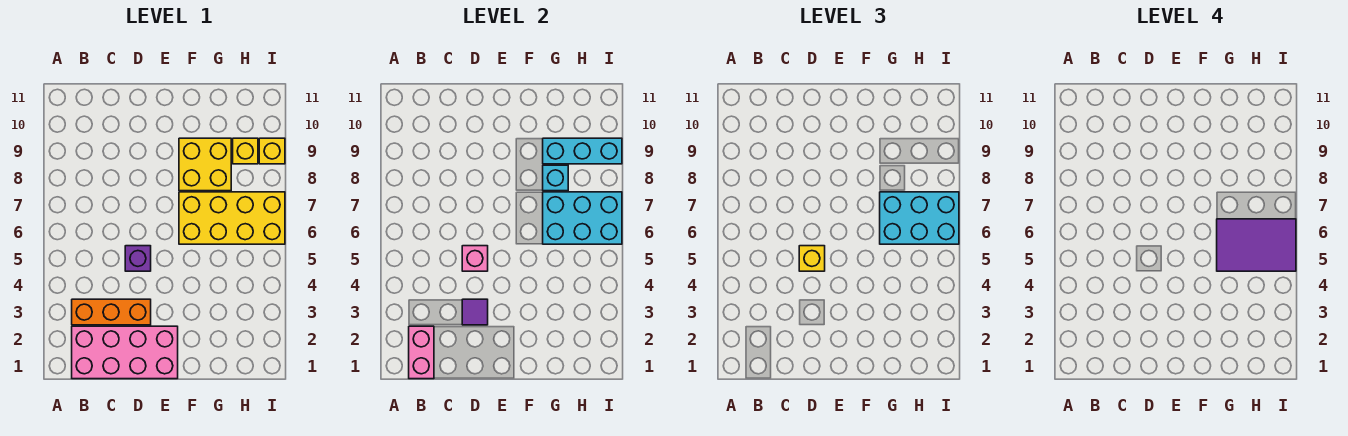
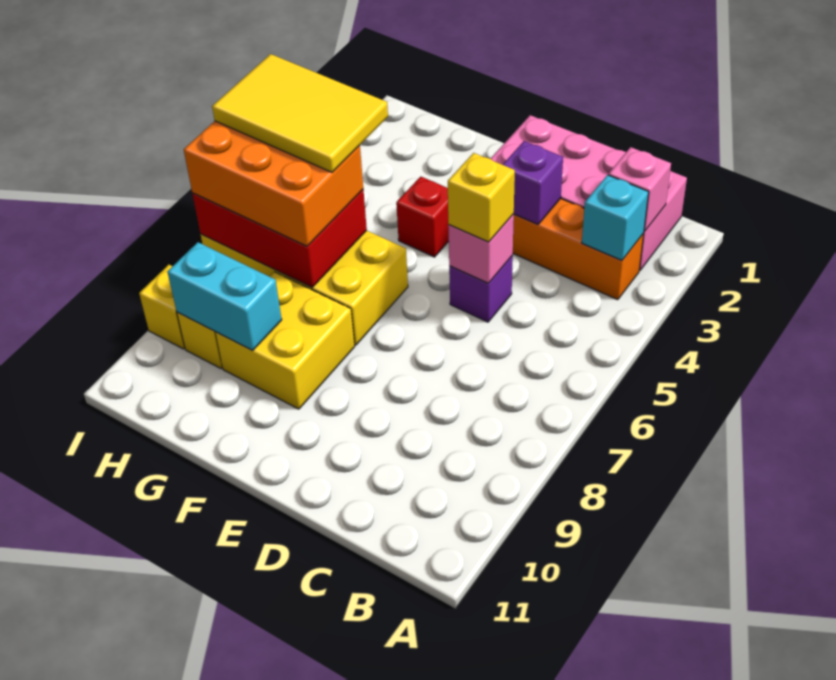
pink brick B1:B2 level 2 -> pink brick B2 level 2
purple tile D3 level 2 -> purple brick D3 level 2
none -> red brick F4 level 1
purple tile G5:I6 level 4 -> yellow tile G5:I6 level 4
cyan brick G6:I7 level 2 -> red brick G6:I7 level 2
cyan brick G6:I7 level 3 -> orange brick G6:I7 level 3
cyan brick G8 level 2 -> cyan brick B3 level 2
cyan brick G9:I9 level 2 -> cyan brick G9:H9 level 2

